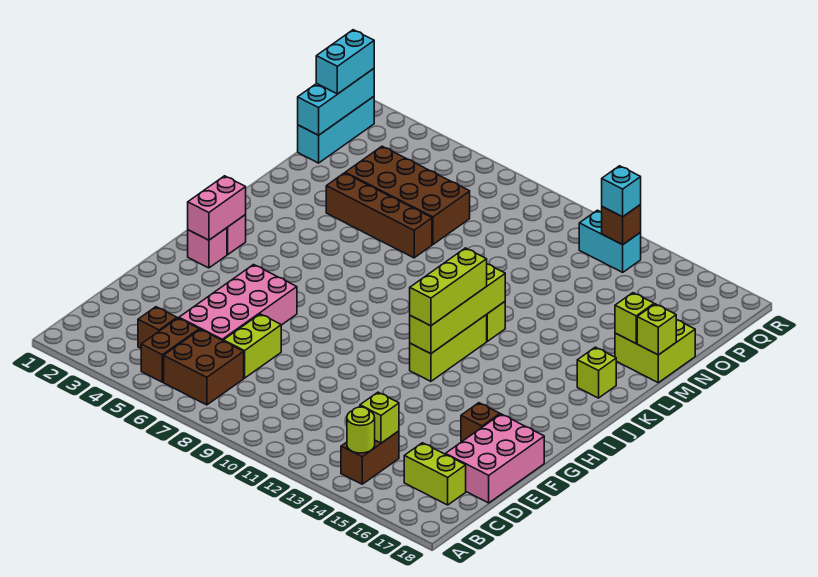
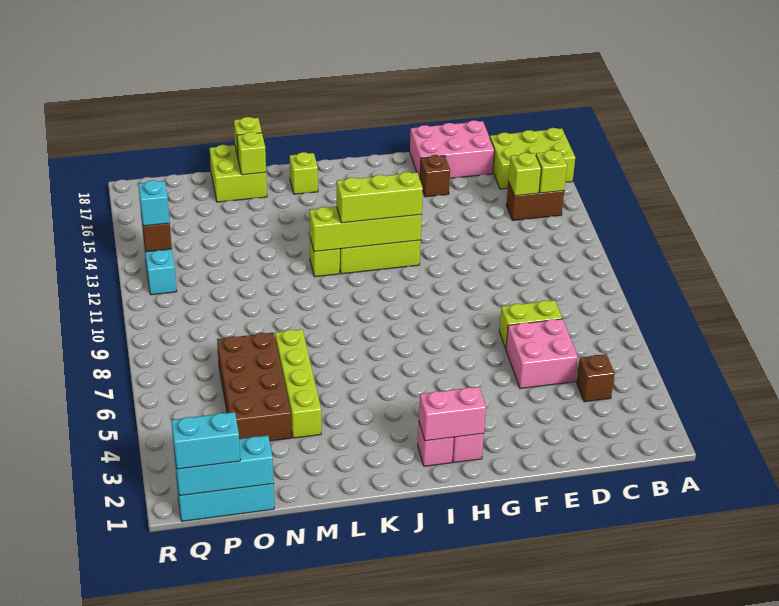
brown brick B5:C5 level 1 -> none
brown brick B6:C7 level 1 -> none
lime round brick B14 level 2 -> lime brick B14 level 2
lime brick C16:C17 level 1 -> lime brick A16:C17 level 1
pink brick D5:G6 level 1 -> pink brick D5:E6 level 1
brown brick M4:M7 level 1 -> lime brick M4:M7 level 1

